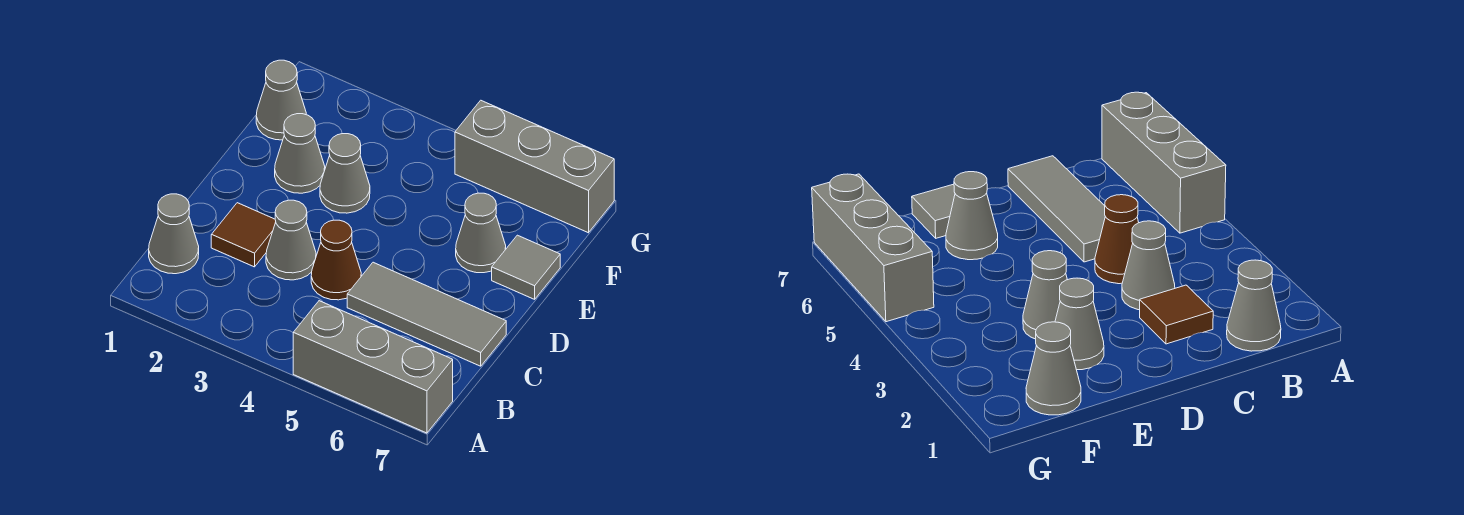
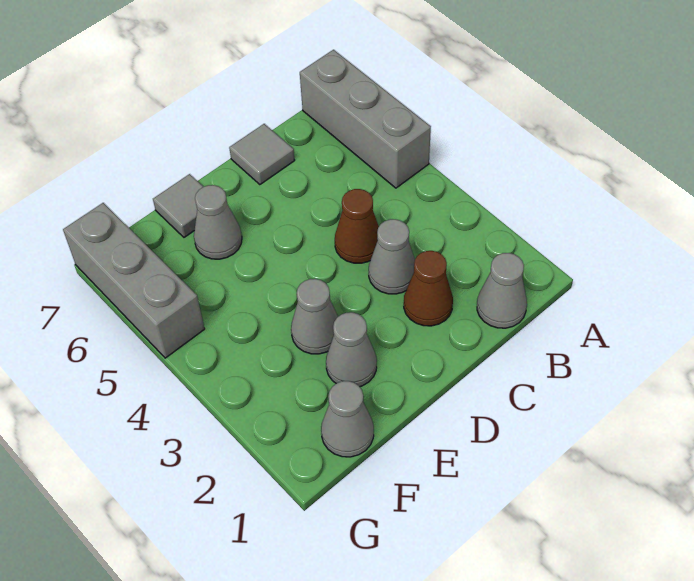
brown tile C2 level 1 -> brown cone C2 level 1
grey tile C5:C7 level 1 -> grey tile C7 level 1

